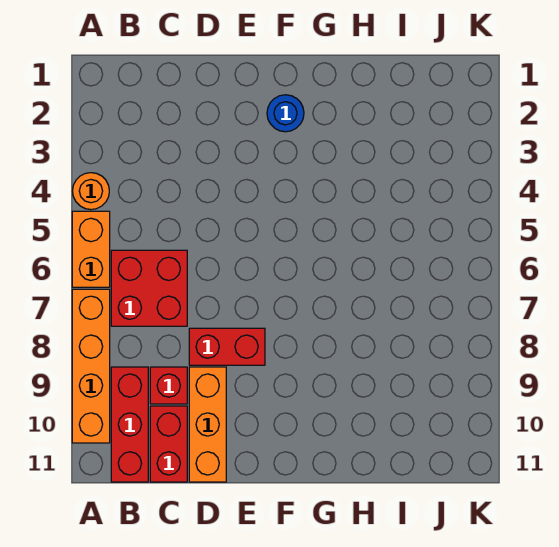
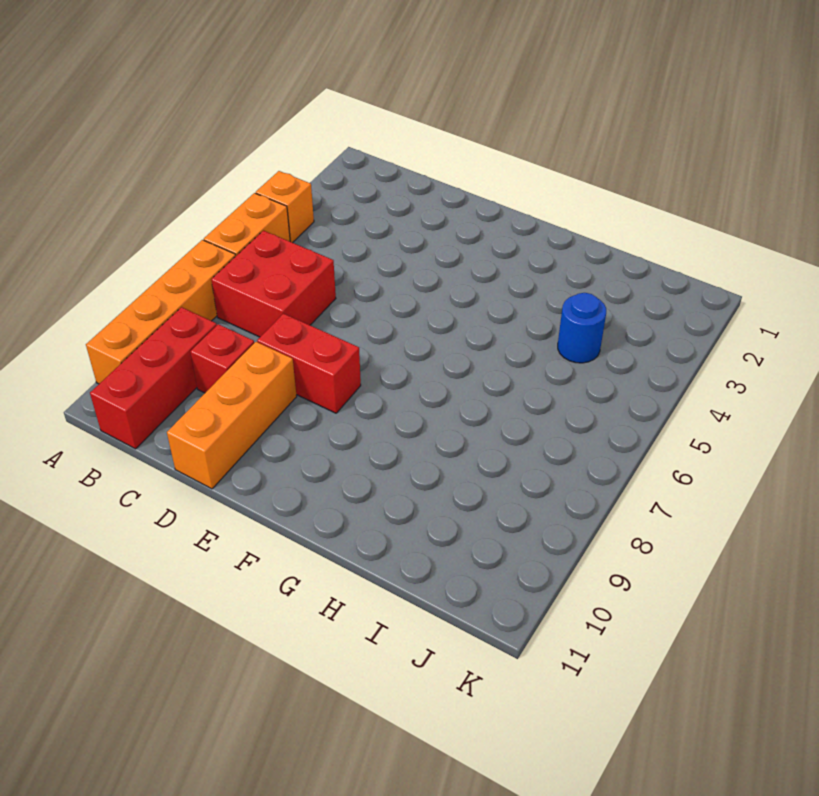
orange round brick A4 level 1 -> orange brick A4 level 1
red brick C10:C11 level 1 -> none
blue round brick F2 level 1 -> blue round brick I4 level 1

